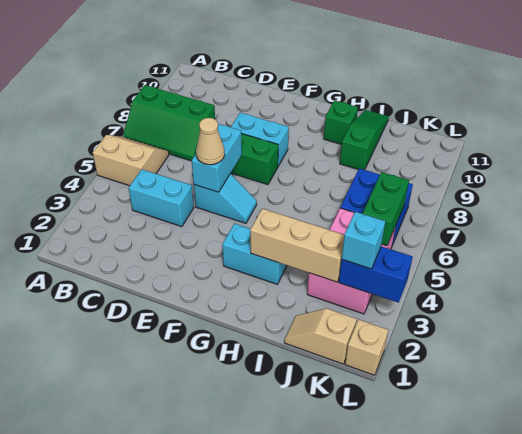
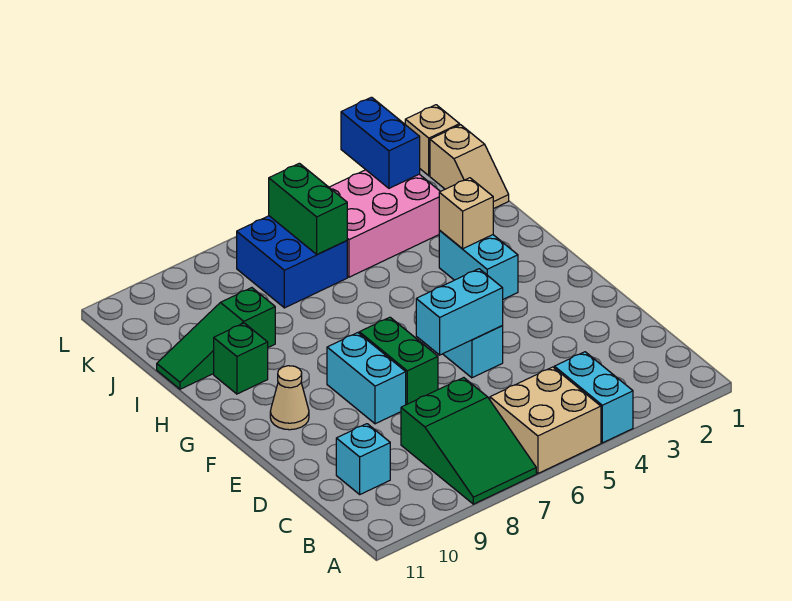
tan slope A5:B6 level 1 top 5 -> tan brick A5:B6 level 1
green slope A7:C8 level 1 top 8 -> green slope A7:C8 level 1 top C
cyan brick C4:D4 level 1 -> cyan brick A4:B4 level 1
tan cone E5 level 3 -> tan cone F10 level 1
tan brick H3:J3 level 2 -> tan brick H3 level 2
cyan brick K3 level 3 -> cyan brick C10 level 1
green brick K5:K6 level 2 -> green brick J6:K6 level 2

